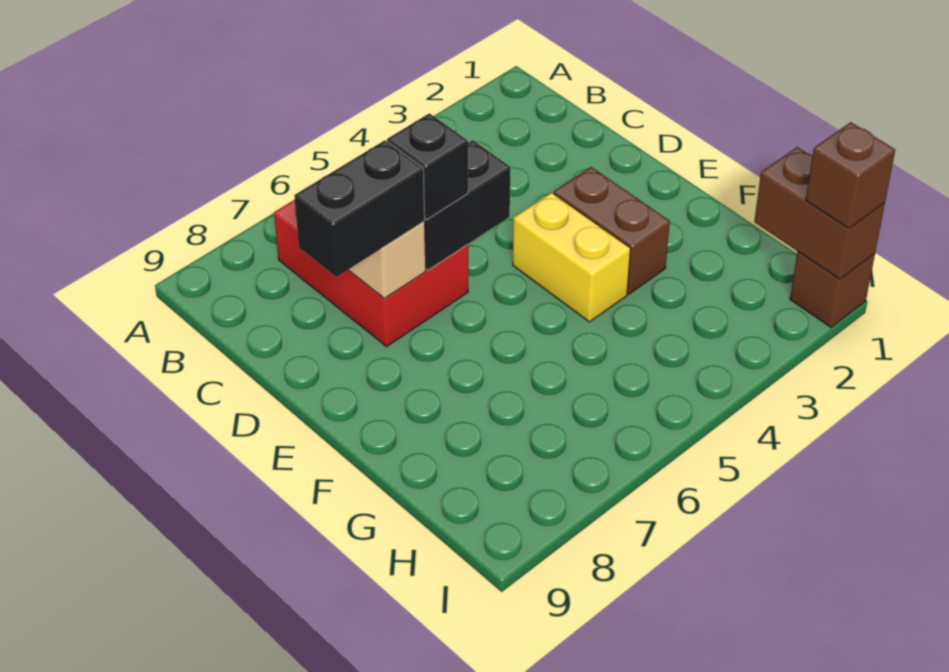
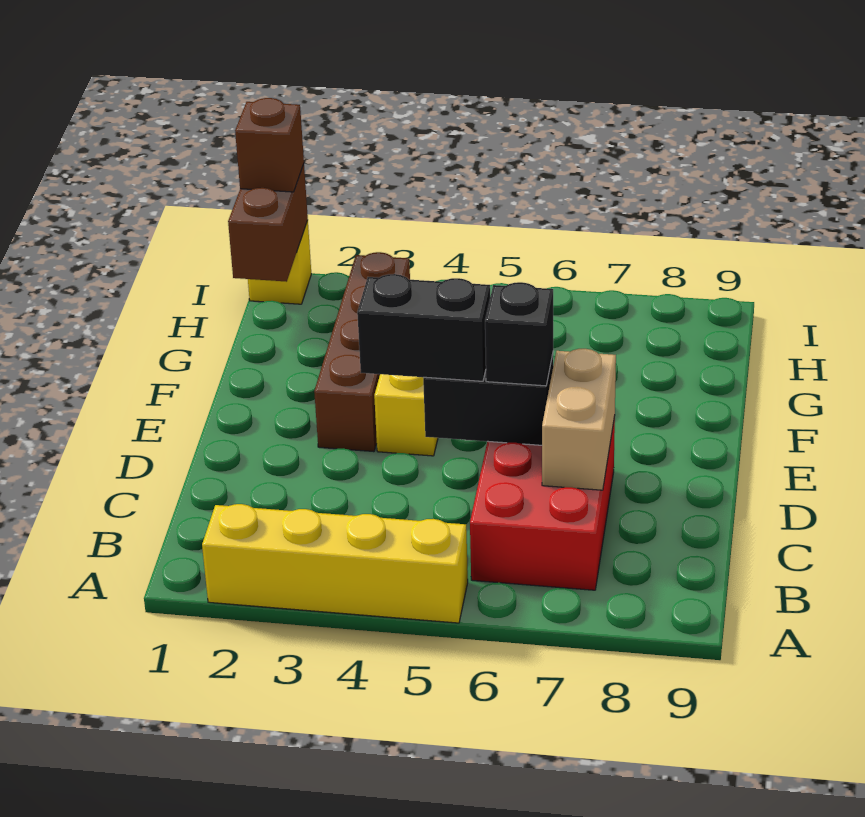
none -> yellow brick A2:A5 level 1
black brick D7:D8 level 3 -> black brick D4:D5 level 3
brown brick E3:F3 level 1 -> brown brick E3:H3 level 1
brown brick I1 level 1 -> yellow brick I1 level 1

